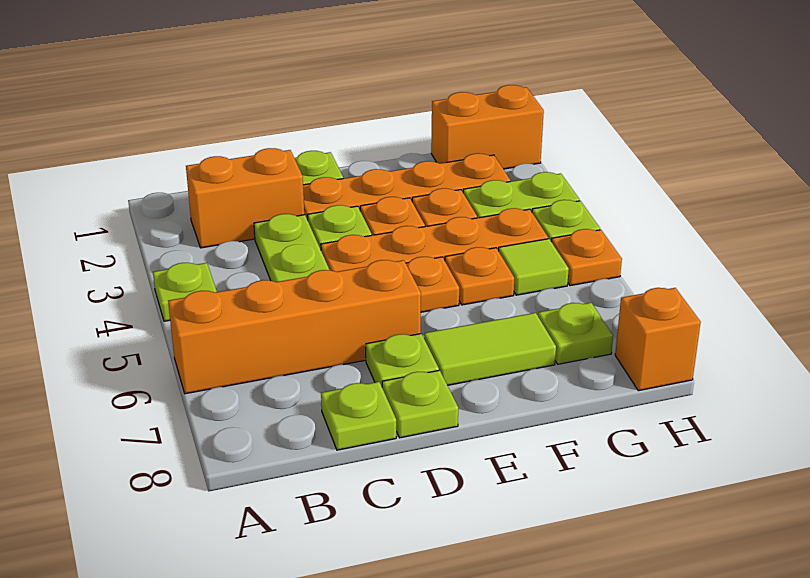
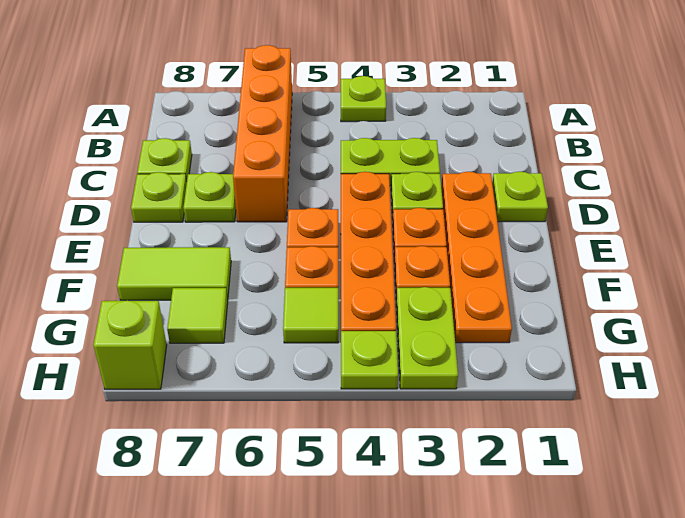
orange brick B2:C2 level 1 -> none
lime tile E7:F7 level 1 -> lime tile F7:F8 level 1
orange brick G1:H1 level 1 -> none
lime plate G7 level 1 -> lime tile G7 level 1
orange plate H5 level 1 -> none
orange brick H8 level 1 -> lime brick H8 level 1

